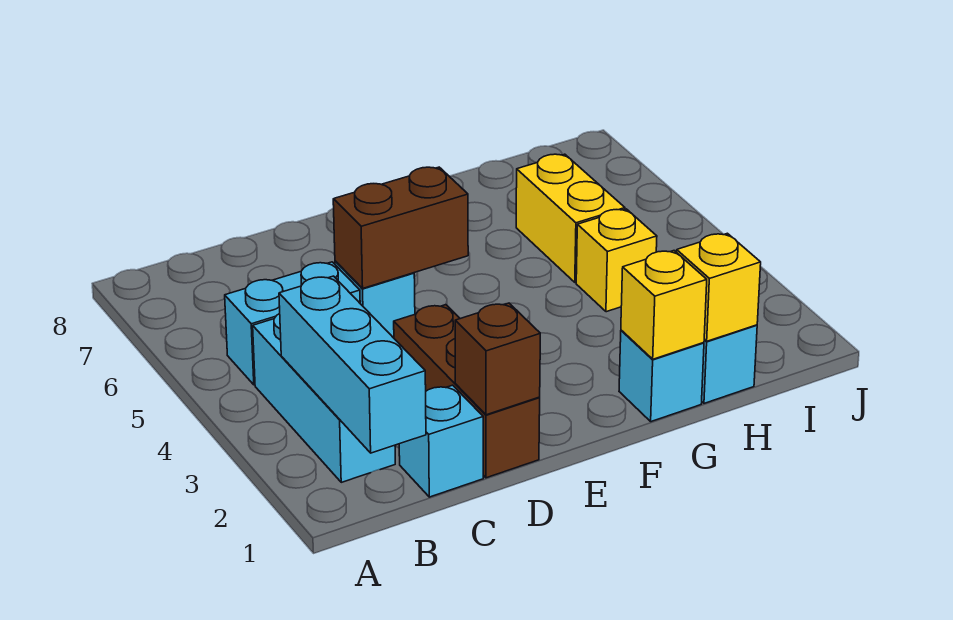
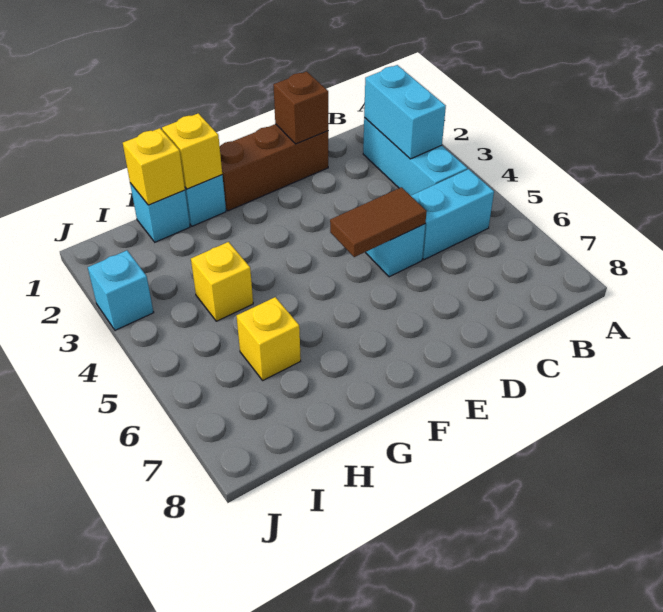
cyan brick B1:B3 level 2 -> cyan brick B2:B3 level 2
cyan brick C1 level 1 -> cyan brick J3 level 1
brown brick D1:D3 level 1 -> brown brick D1:F1 level 1
brown brick D5:E5 level 2 -> brown tile D5:E5 level 2
yellow brick H5:H6 level 1 -> yellow brick H6 level 1

